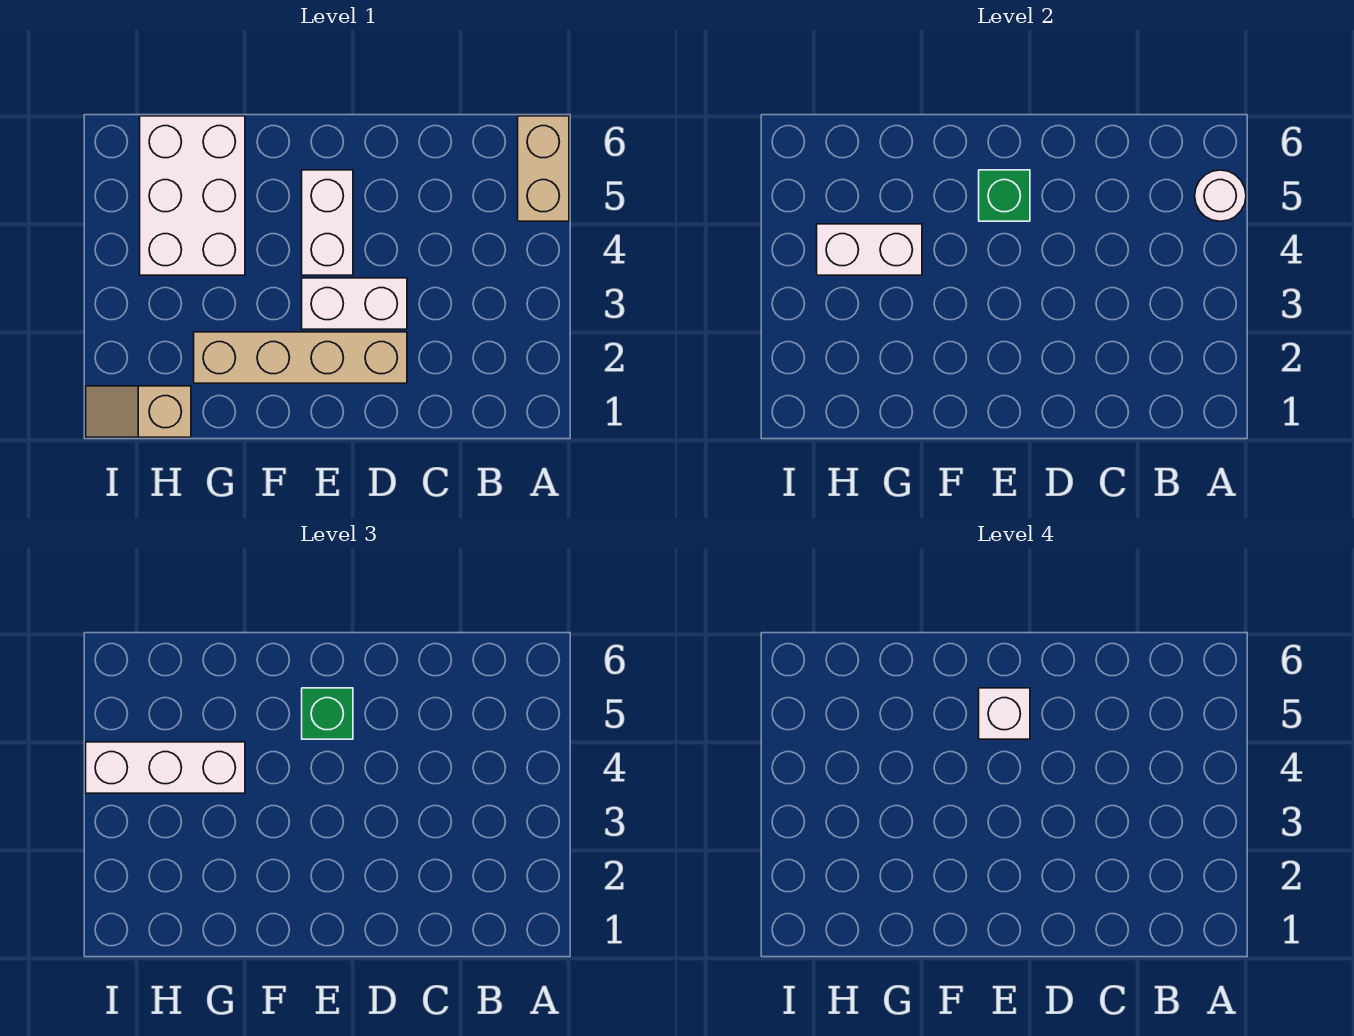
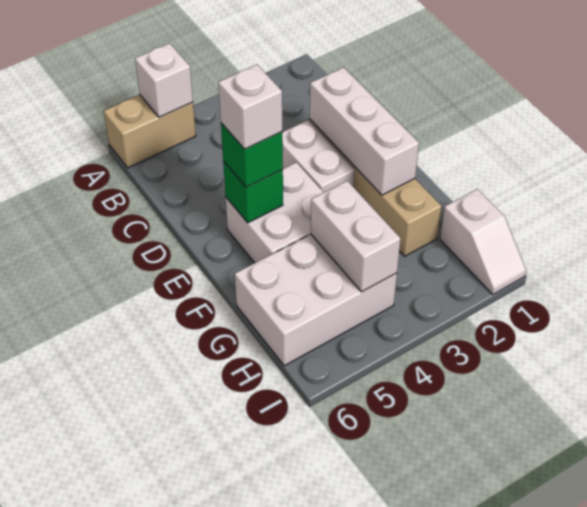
white round brick A5 level 2 -> white brick A5 level 2
white brick E4:E5 level 1 -> white brick E4:F5 level 1
white brick G4:I4 level 3 -> white brick D2:F2 level 2
tan slope H1:I1 level 1 top H -> white slope H1:I1 level 1 top H

